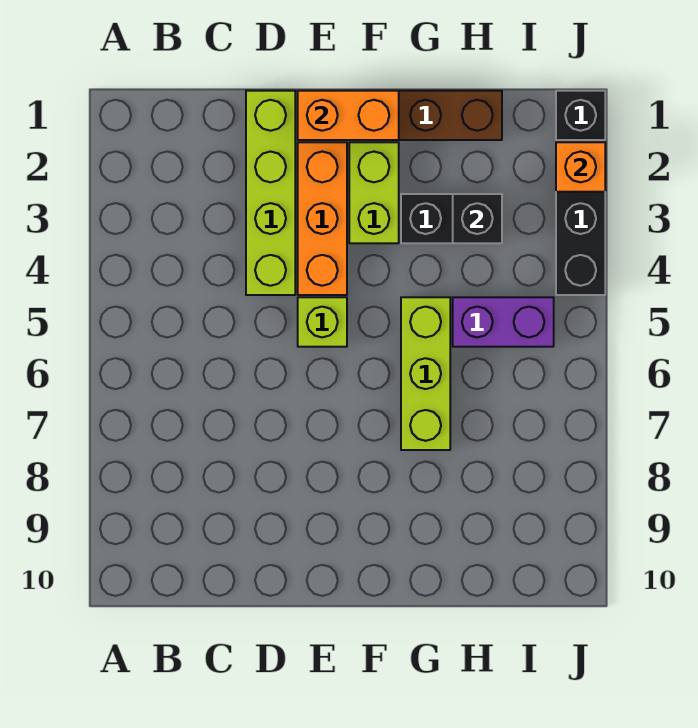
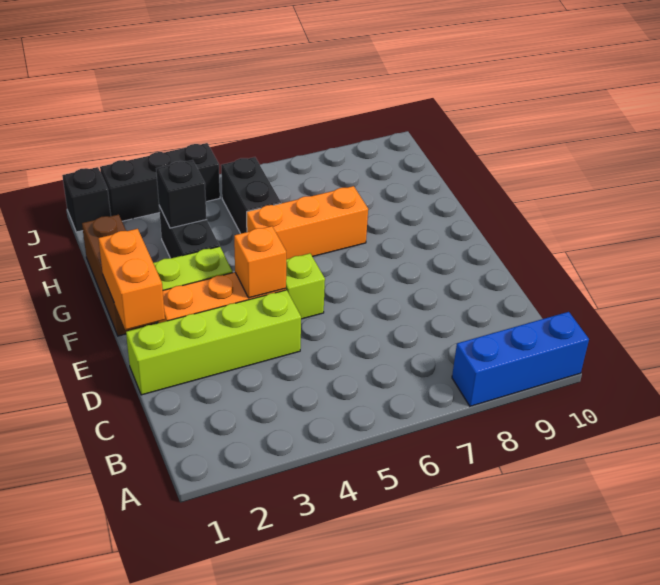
none -> blue brick A8:A10 level 1
lime brick G5:G7 level 1 -> orange brick G5:G7 level 1
purple brick H5:I5 level 1 -> black brick H5:I5 level 1
orange brick J2 level 2 -> orange brick E4 level 2

